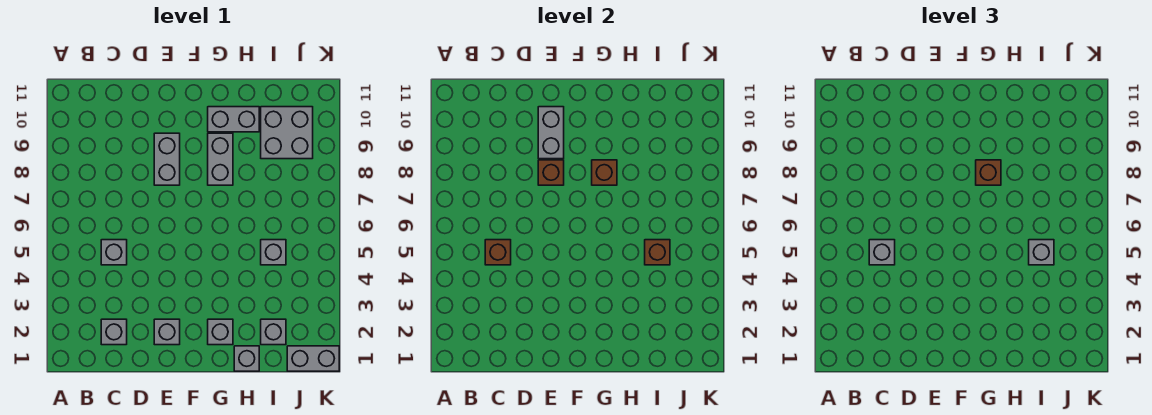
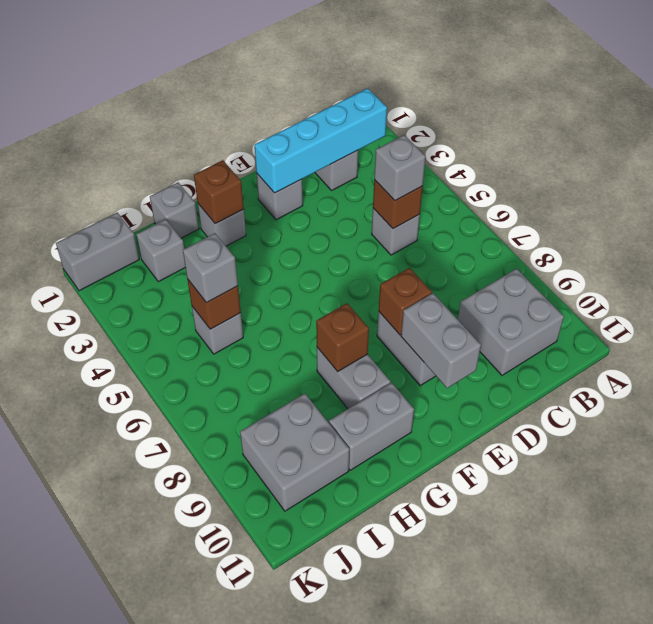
none -> cyan brick B2:E2 level 2
none -> grey brick B9:C10 level 1
brown brick G8 level 3 -> brown brick G2 level 2

